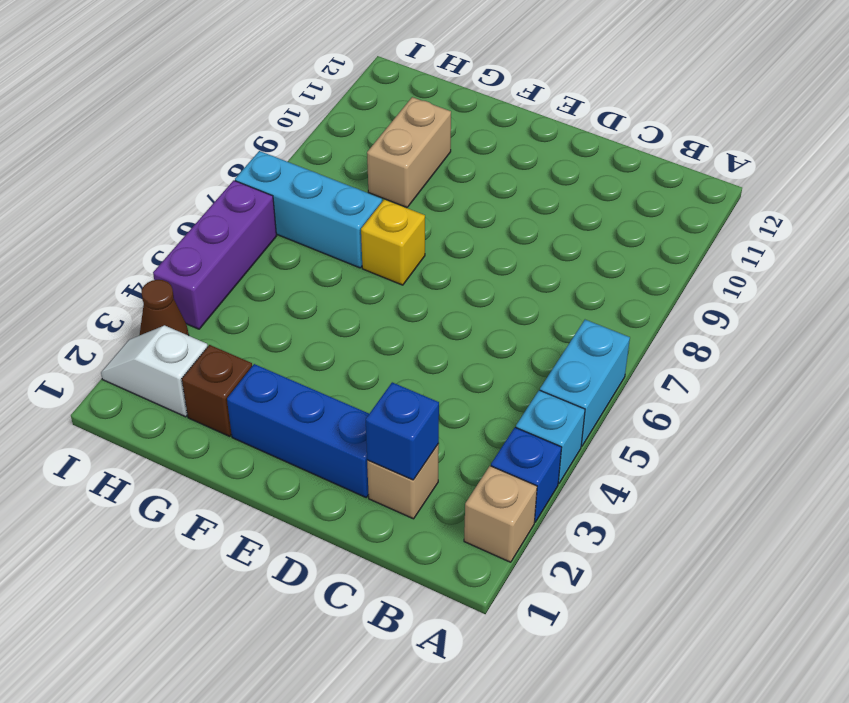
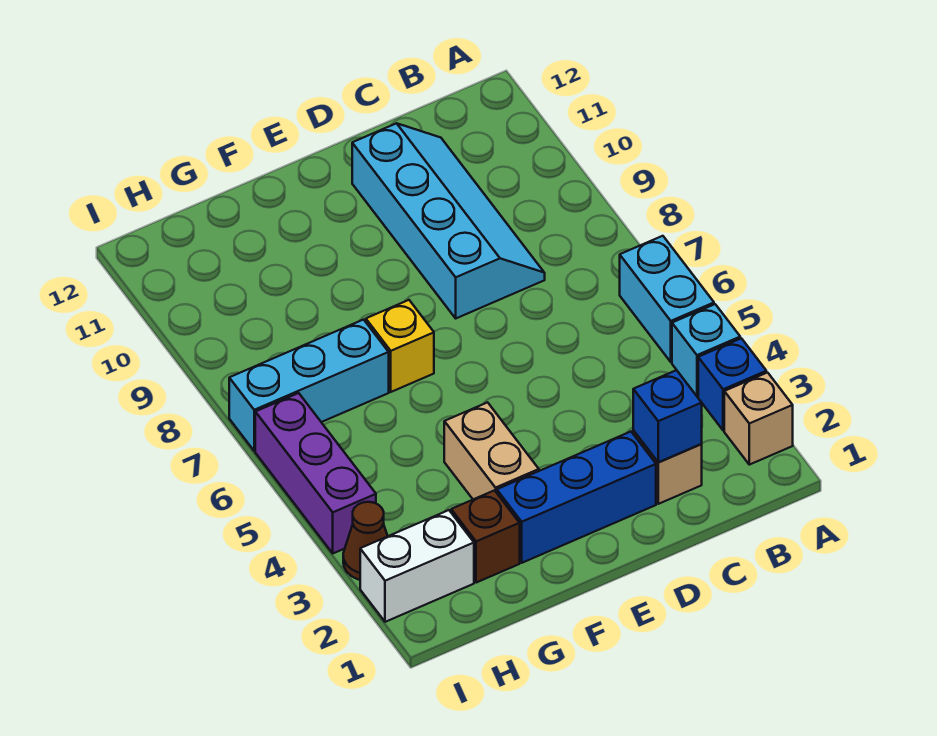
none -> cyan slope C8:D11 level 1 top D
tan brick G9:G10 level 1 -> tan brick F3:F4 level 1
white slope H2:I2 level 1 top H -> white brick H2:I2 level 1

